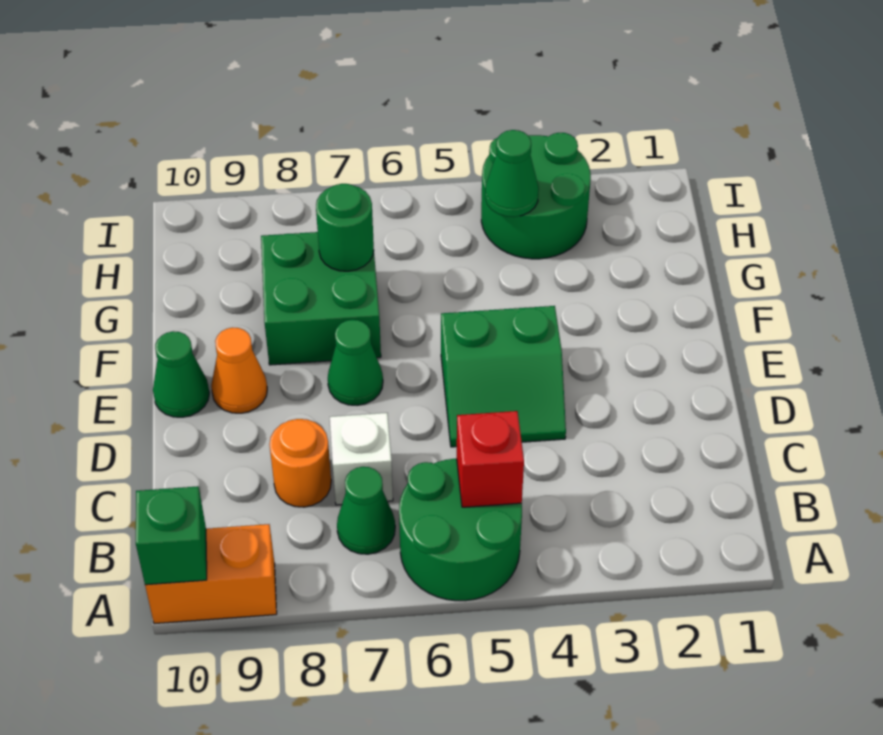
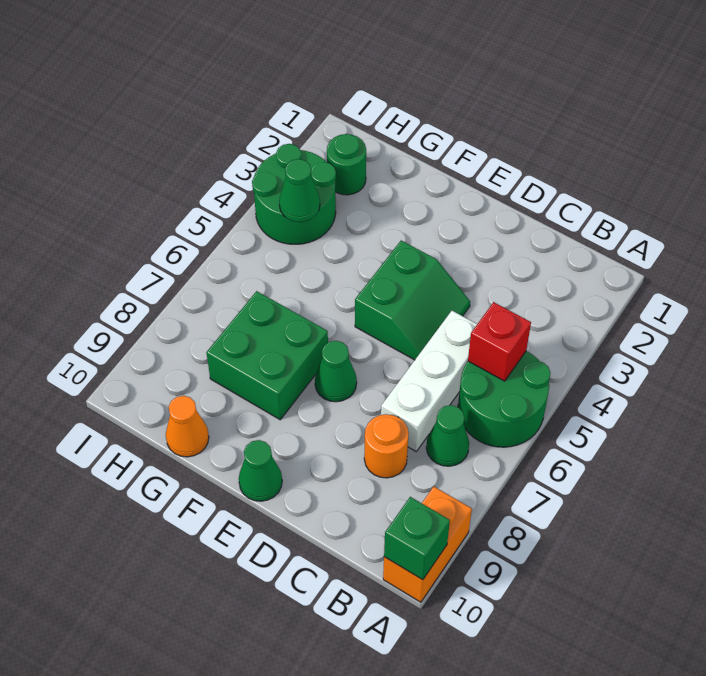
white brick C7 level 1 -> white brick C5:C7 level 1
orange cone E9 level 1 -> orange cone G10 level 1
green round brick G7 level 2 -> green round brick H2 level 1

